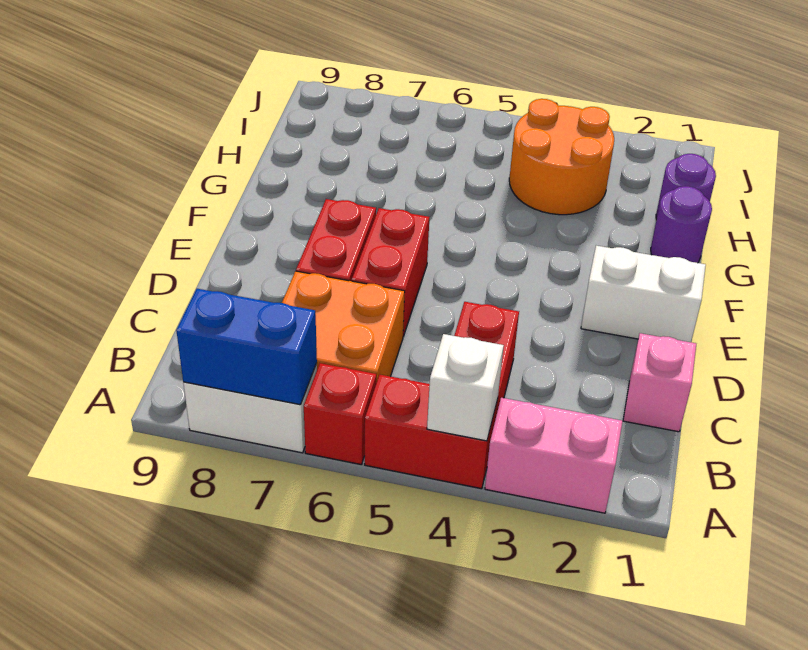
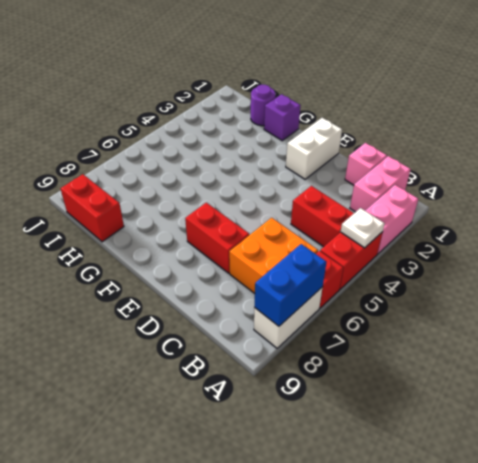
white brick A4 level 2 -> white plate A4 level 2
none -> pink brick B1:B2 level 1
red brick D6:E6 level 1 -> red brick H9:I9 level 1
purple round brick G1 level 1 -> purple brick G1 level 1
orange round brick H3:I4 level 1 -> none

